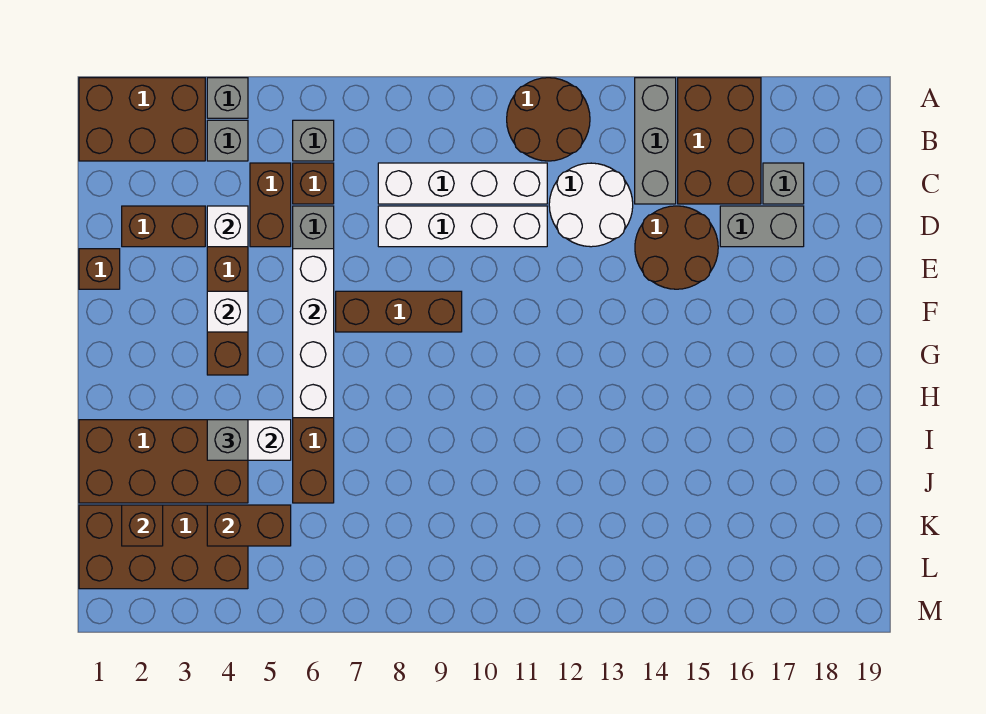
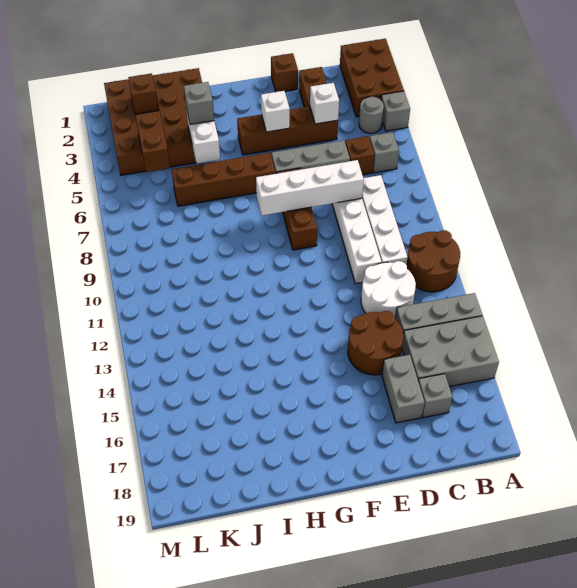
brown brick A15:C16 level 1 -> grey brick A15:C16 level 1
grey brick B4 level 1 -> grey round brick B4 level 1
brown brick C5:D5 level 1 -> none
white brick E6:H6 level 2 -> white brick D8:G8 level 2

